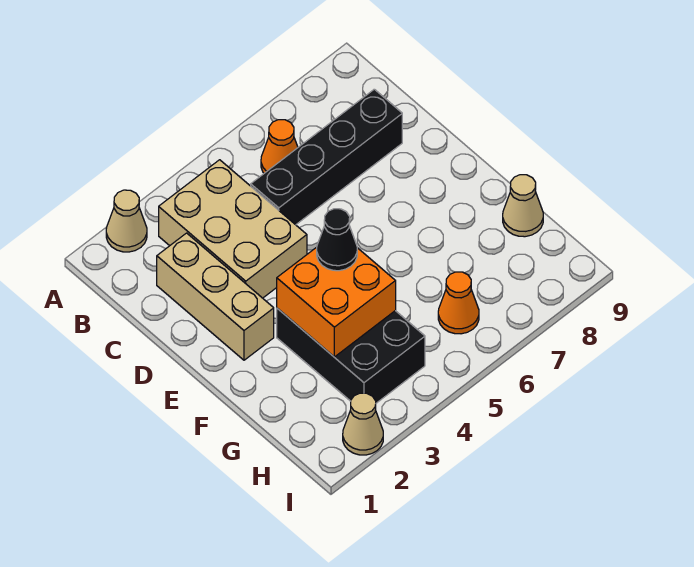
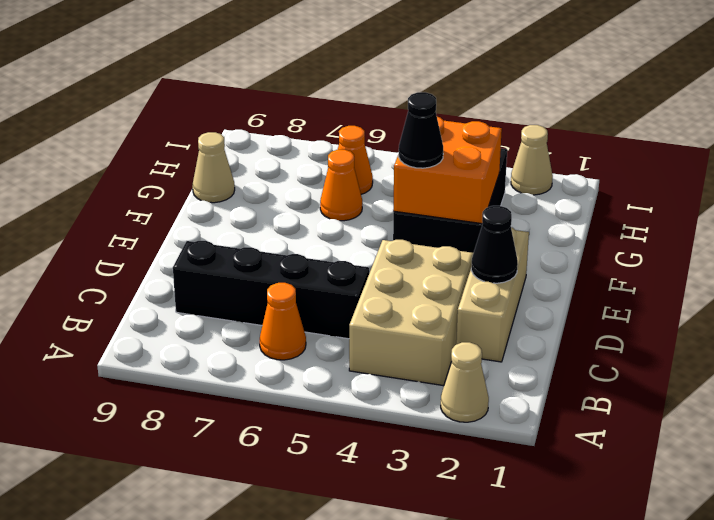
none -> black cone D2 level 2
none -> orange cone G6 level 1

